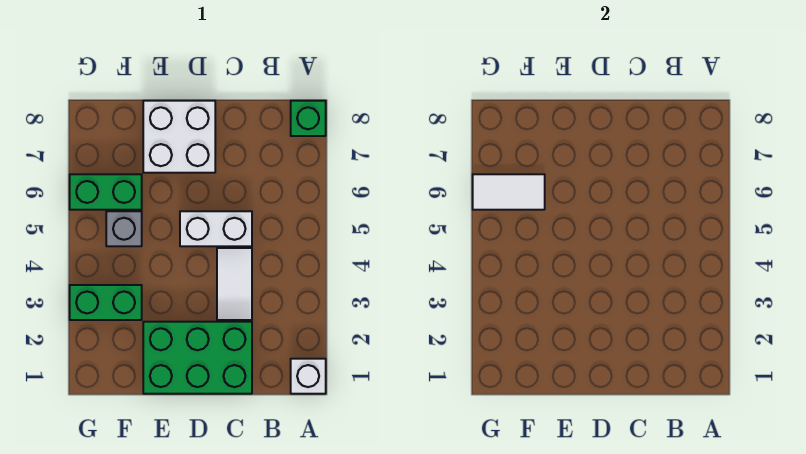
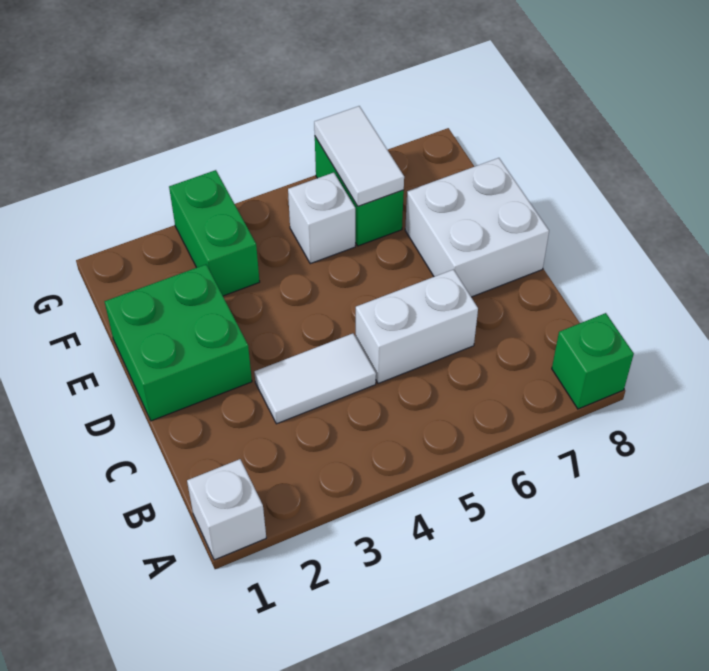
green brick C1:E2 level 1 -> green brick D1:E2 level 1
white brick C5:D5 level 1 -> white brick C5:C6 level 1
grey brick F5 level 1 -> white brick F5 level 1

